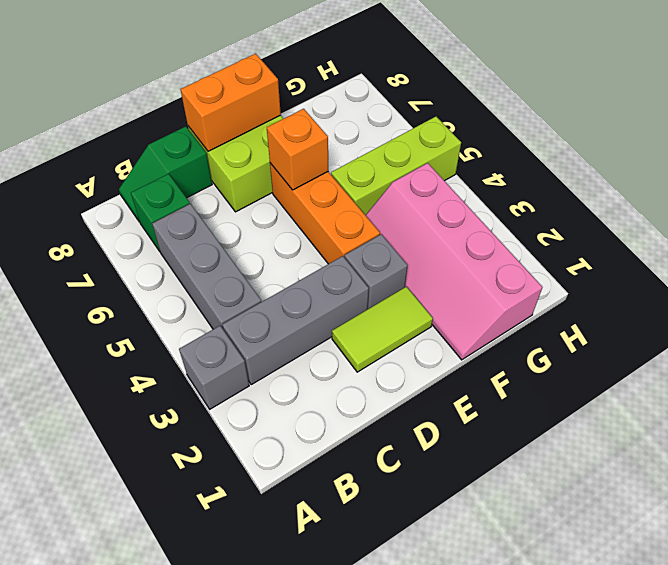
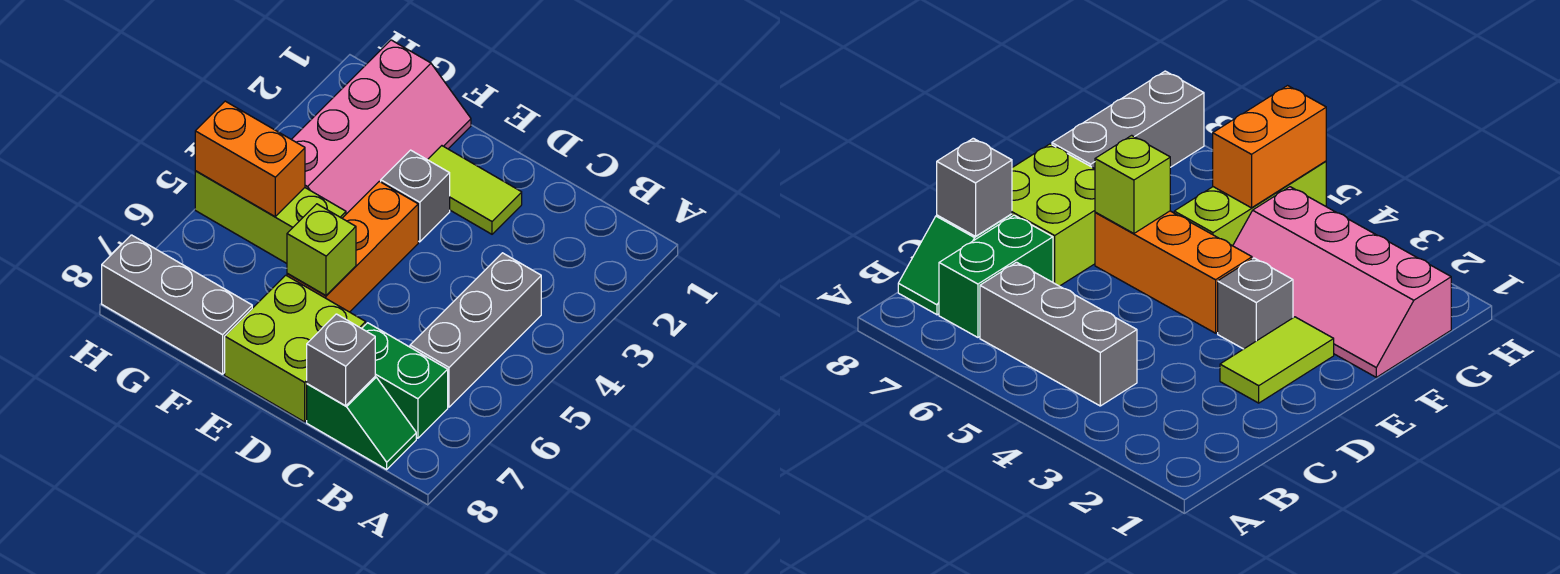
grey brick A3 level 1 -> grey brick C8 level 2
grey brick B3:D3 level 1 -> grey brick F8:H8 level 1
green brick B7 level 1 -> green brick B7:C7 level 1
orange brick D8:E8 level 2 -> orange brick G5:H5 level 2
orange brick E6 level 2 -> lime brick E6 level 2

